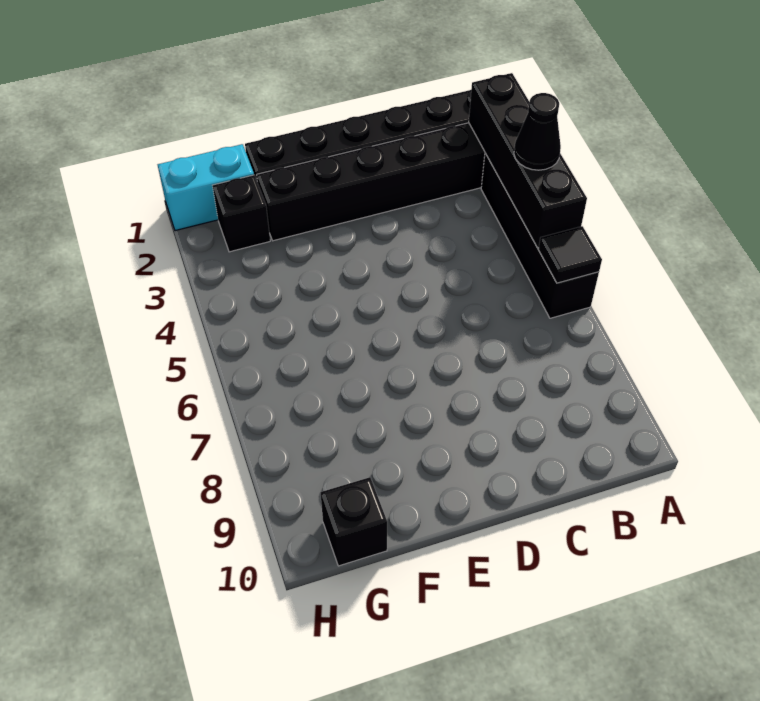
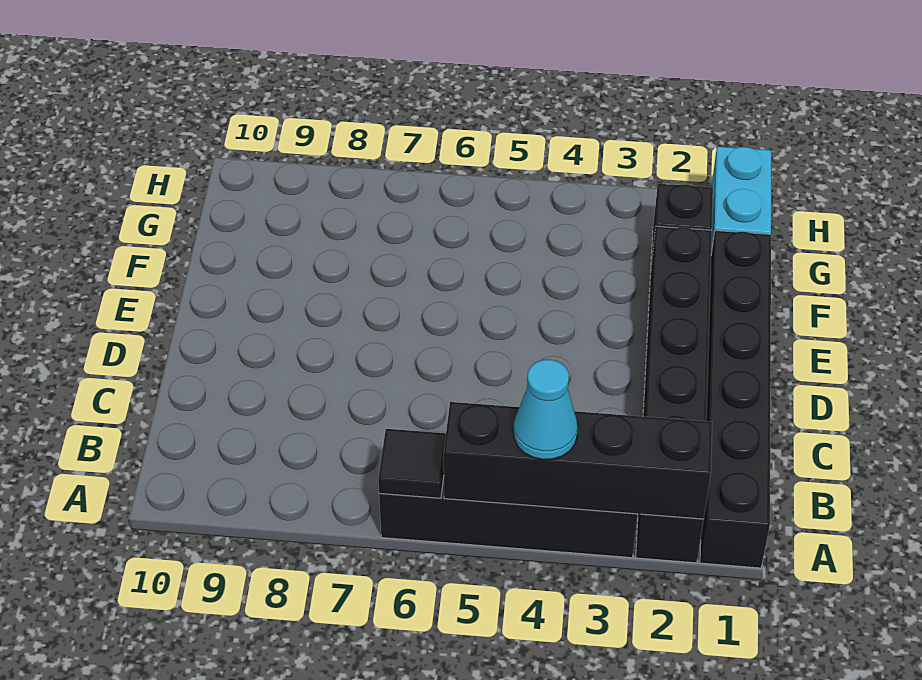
black cone A4 level 3 -> cyan cone A4 level 3
black brick G10 level 1 -> none

